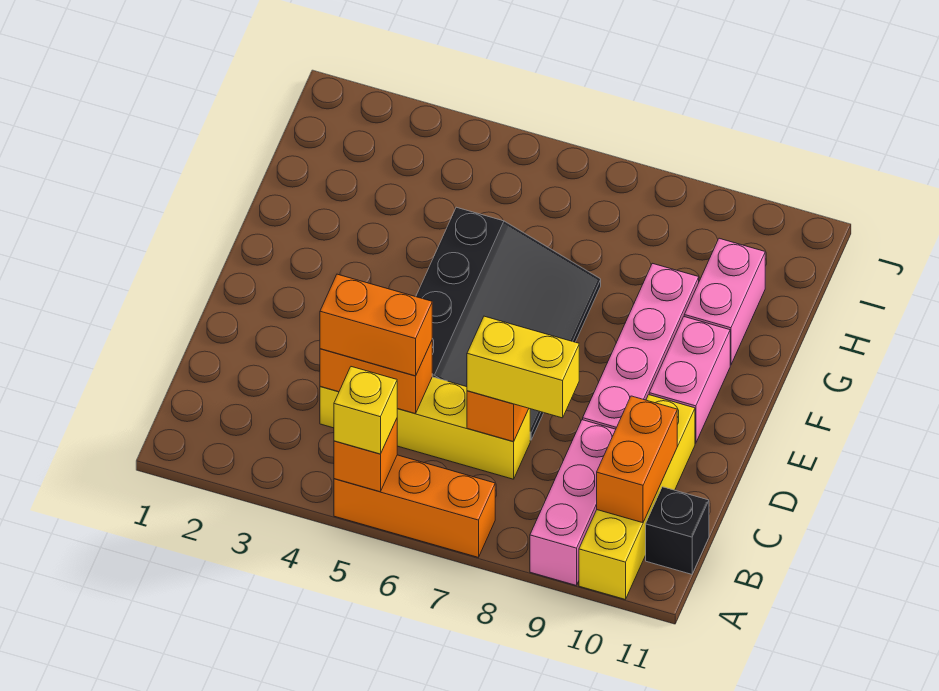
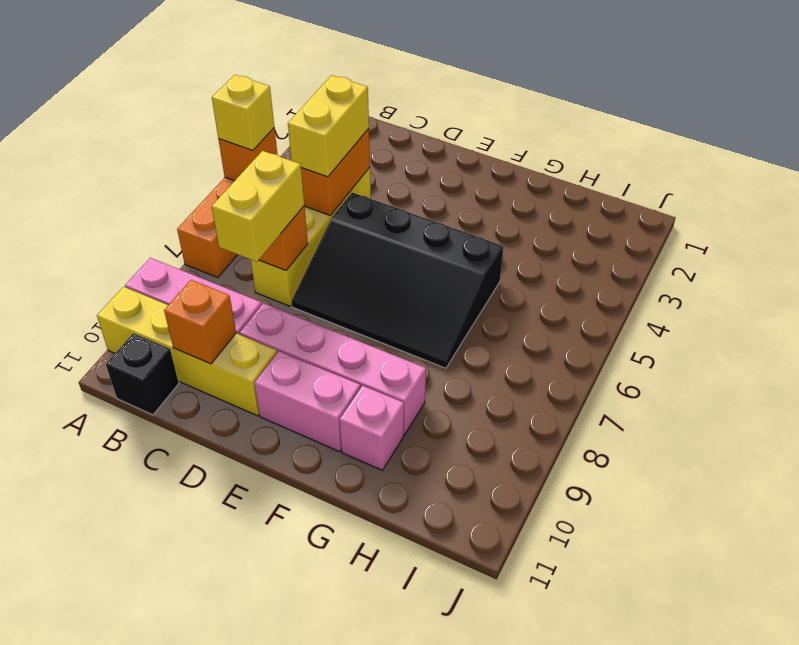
orange brick B10:C10 level 2 -> orange brick C10 level 2
orange brick C4:C5 level 3 -> yellow brick C4:C5 level 3
pink brick G10:H10 level 1 -> pink brick G10 level 1

